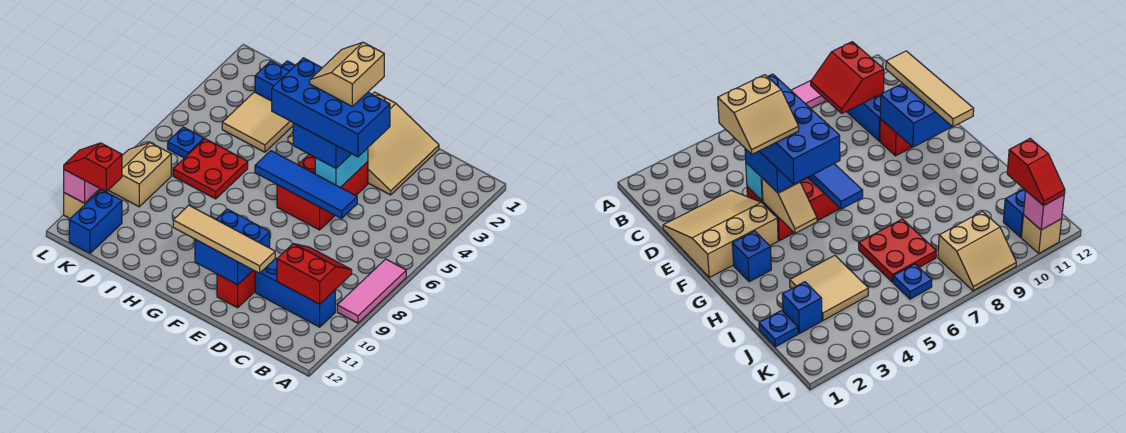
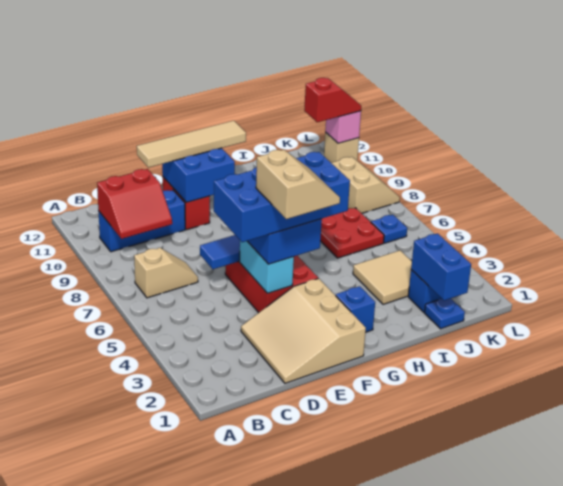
pink tile A7:A9 level 1 -> none
tan slope F4:G4 level 2 top F -> tan slope B7:C7 level 1 top B
blue brick K11:K12 level 1 -> blue brick J1:J2 level 2

